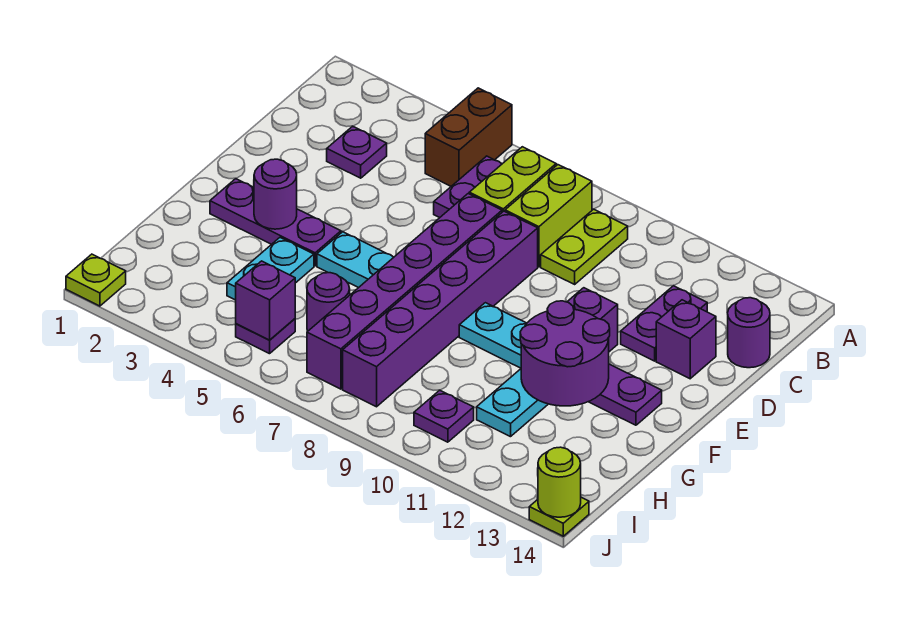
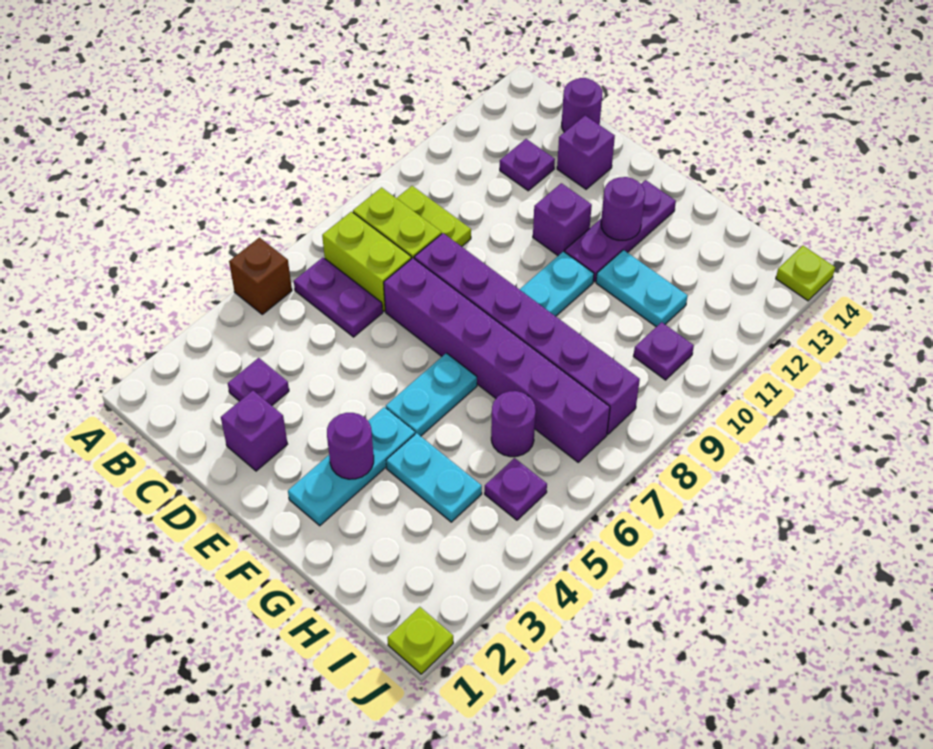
brown brick A5:B5 level 1 -> brown brick A5 level 1
purple plate C12:D12 level 1 -> purple plate C12 level 1
purple plate F2:F4 level 1 -> cyan plate F2:F4 level 1
purple round brick F11:G12 level 2 -> purple round brick F12 level 2
purple brick I5 level 2 -> purple brick D2 level 1
lime round brick J14 level 2 -> none

